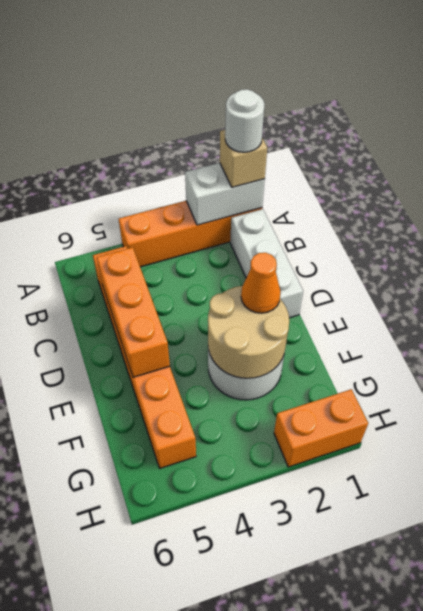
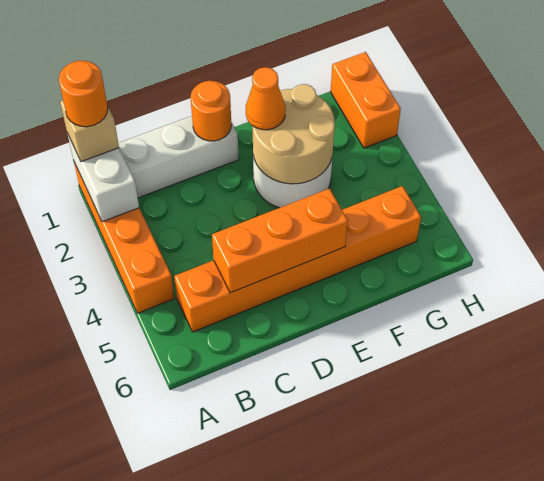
white round brick A1 level 4 -> orange round brick A1 level 4
none -> orange round brick D1 level 2

